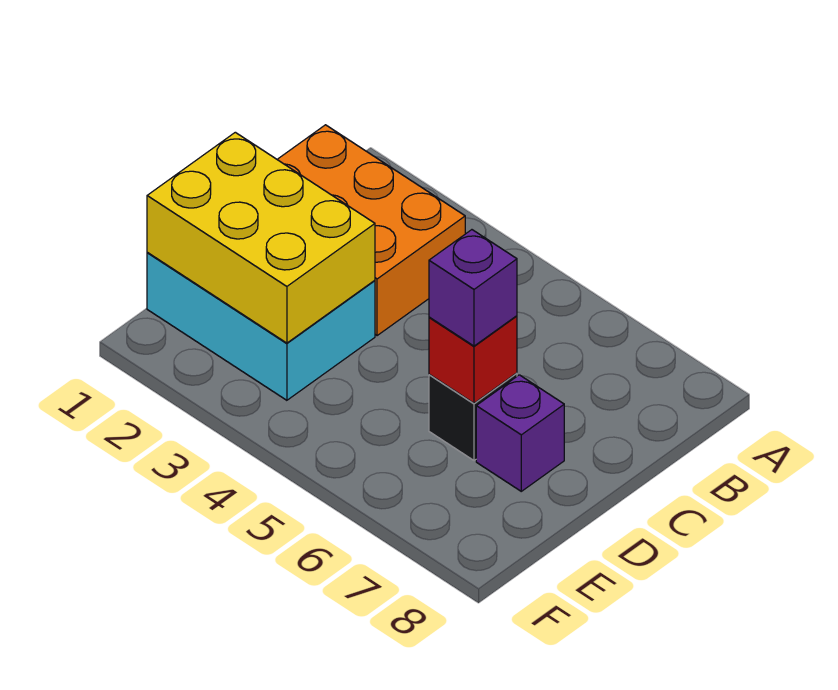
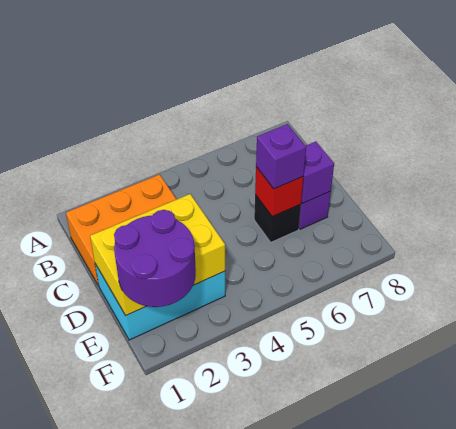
none -> purple brick D7 level 2
none -> purple round brick E1:F2 level 3

